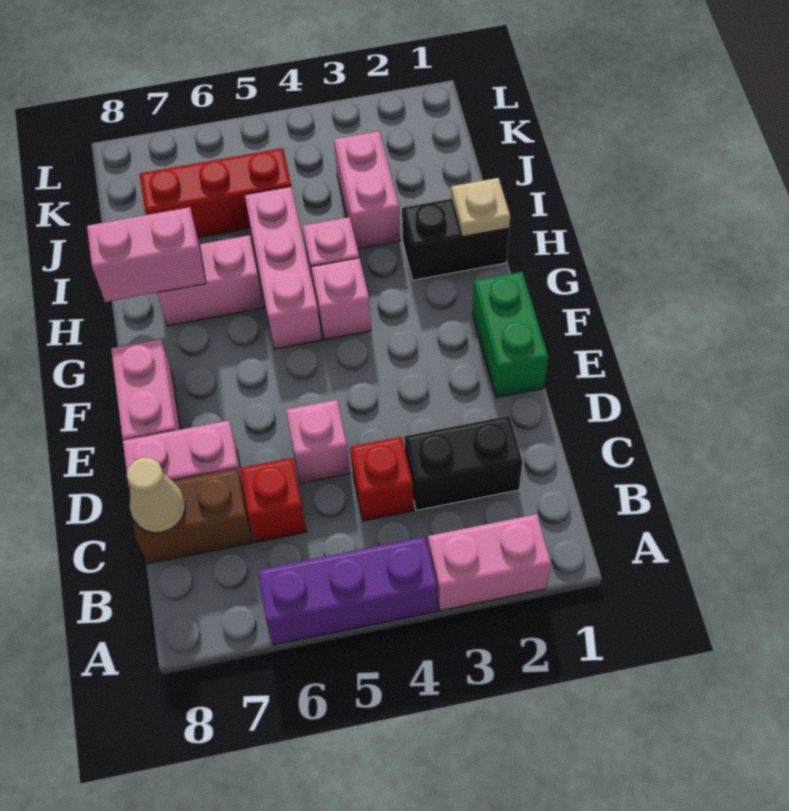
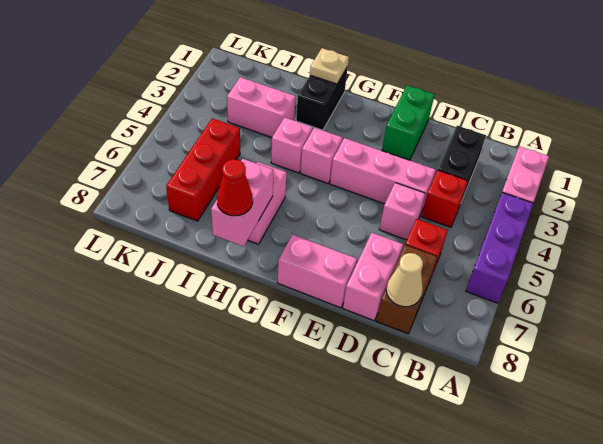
green brick E1:F1 level 1 -> green brick E1:E2 level 1
pink brick G5:I5 level 1 -> pink brick D4:F4 level 1
none -> red cone H8 level 3

